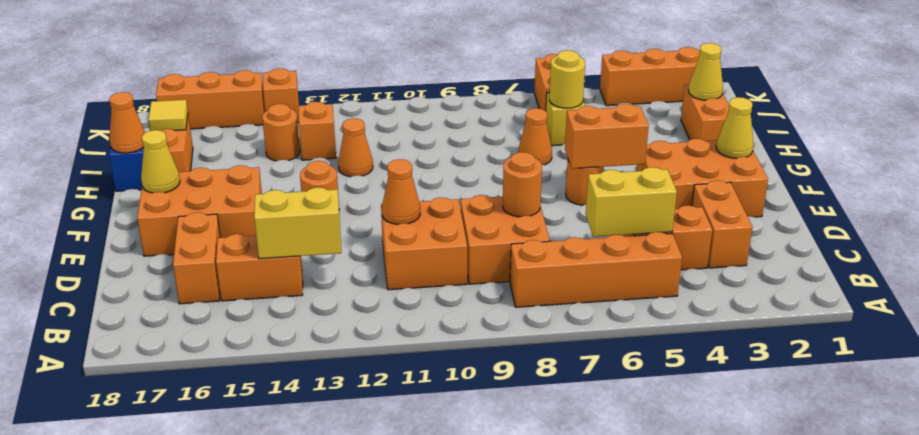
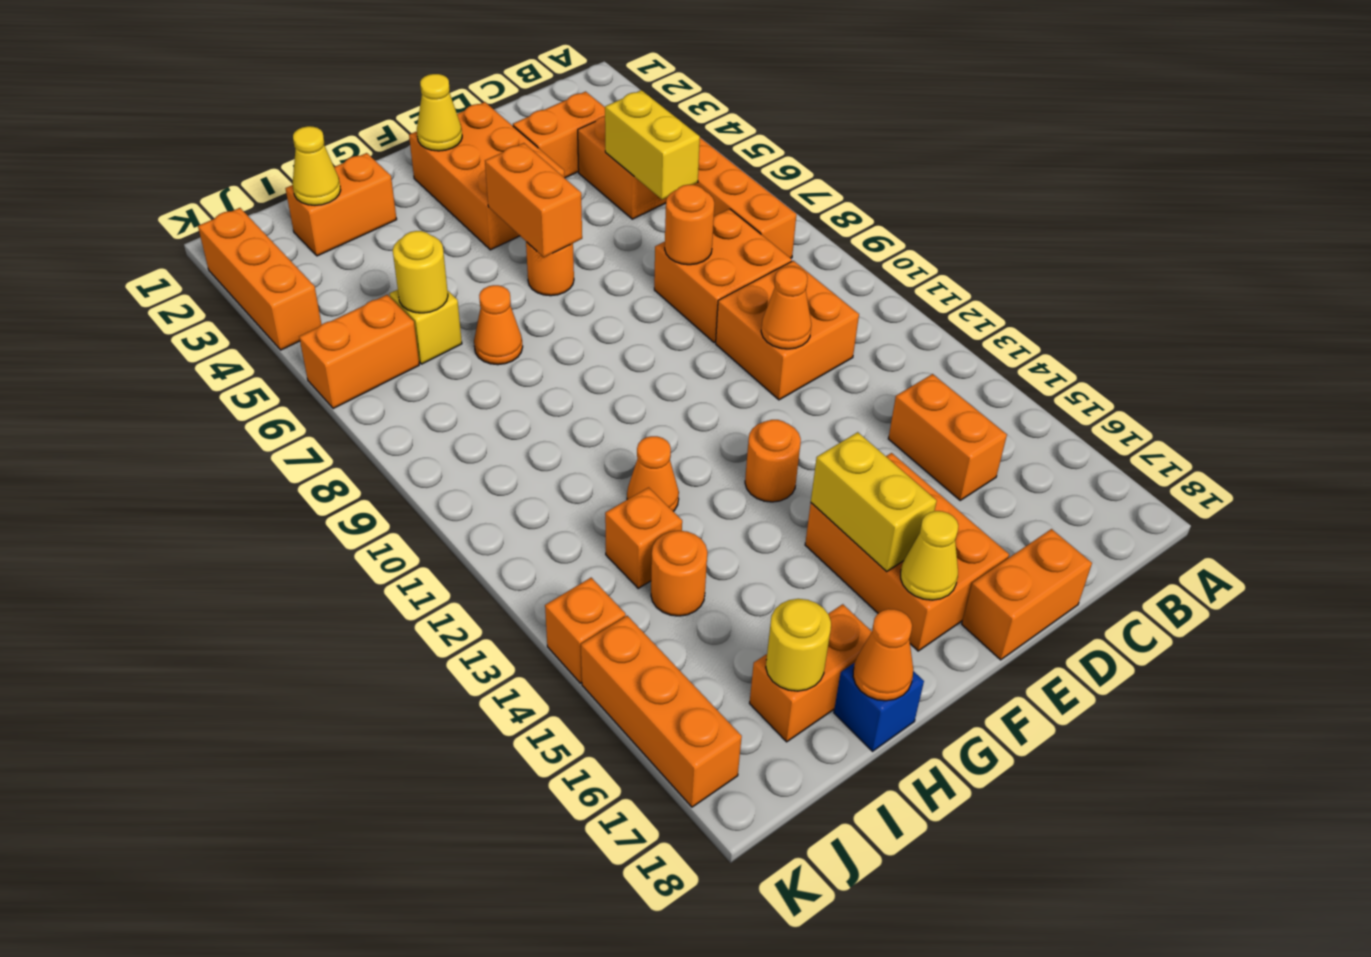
yellow brick C13:C14 level 2 -> yellow brick F15:F16 level 2
orange brick C16:D16 level 1 -> orange brick D18:E18 level 1
yellow tile I17 level 2 -> yellow round brick I17 level 2

